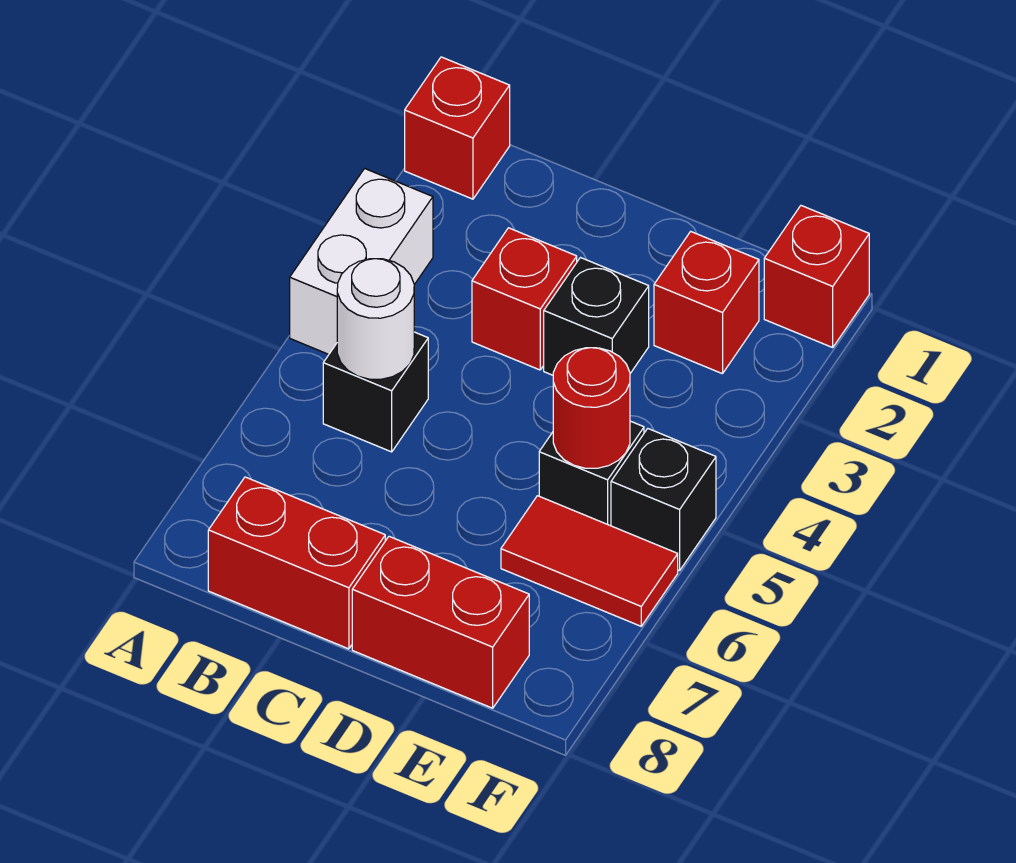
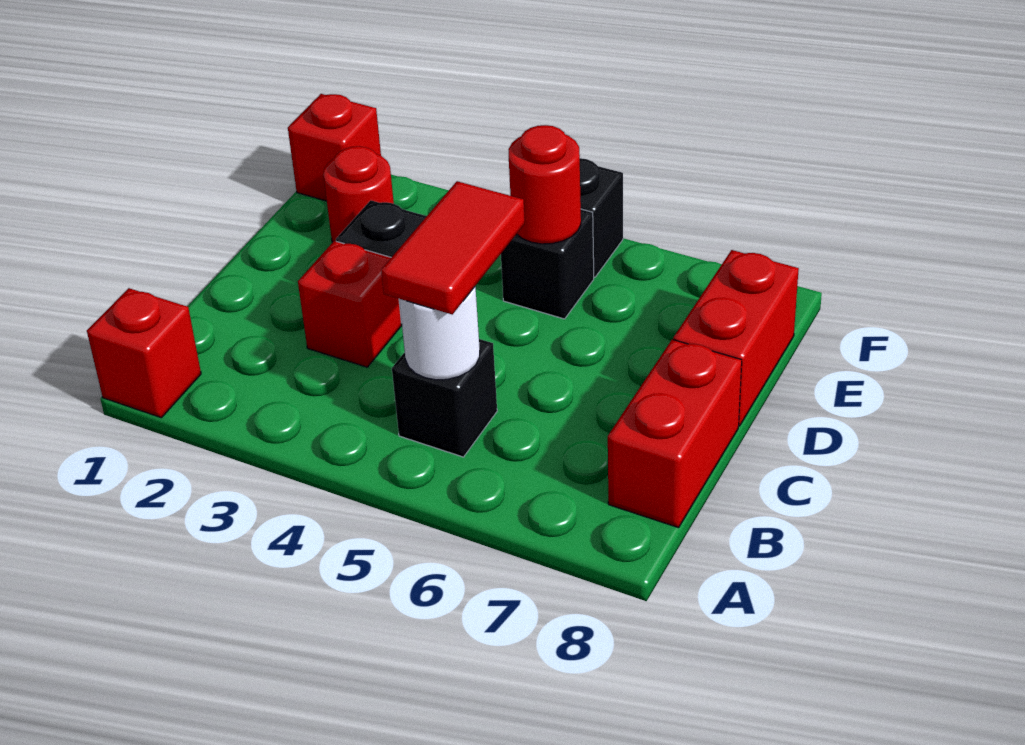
white brick A3:A4 level 1 -> none
red brick E2 level 1 -> red round brick E2 level 1
red tile E6:F6 level 1 -> red tile B5:C5 level 3

